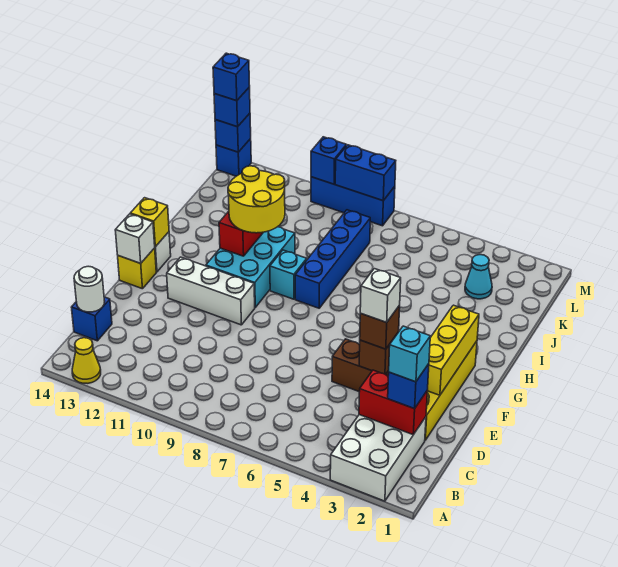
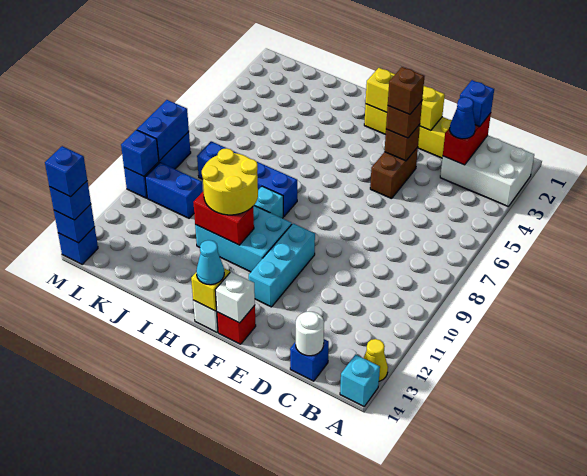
cyan brick C2 level 4 -> cyan brick A14 level 1
none -> blue cone C3 level 3
white brick E4 level 4 -> brown brick E4 level 4
white brick F10:F12 level 1 -> cyan brick F10:F12 level 1
yellow brick F14 level 1 -> red brick F14 level 1
cyan cone K3 level 1 -> cyan cone G14 level 3
none -> blue brick K10:L10 level 1

